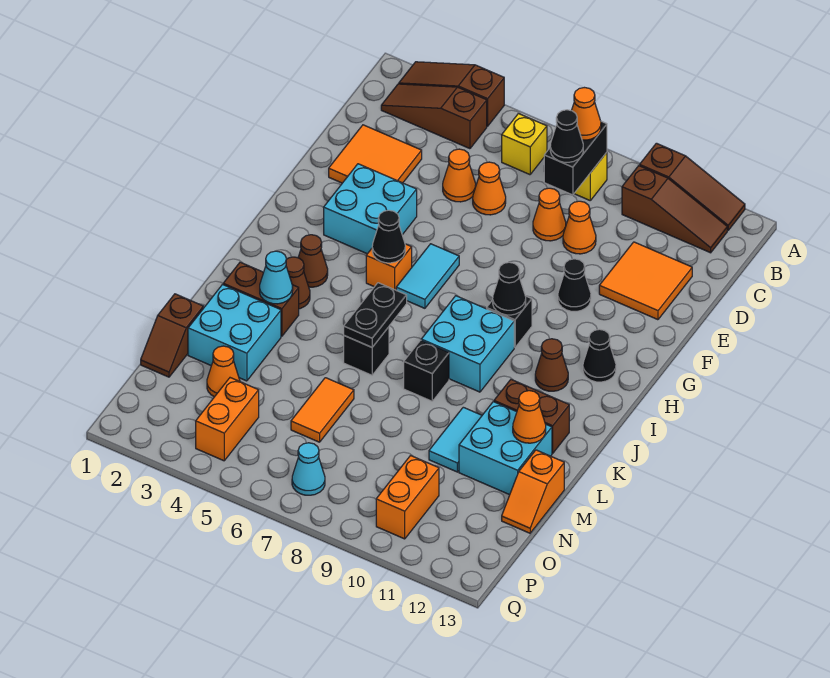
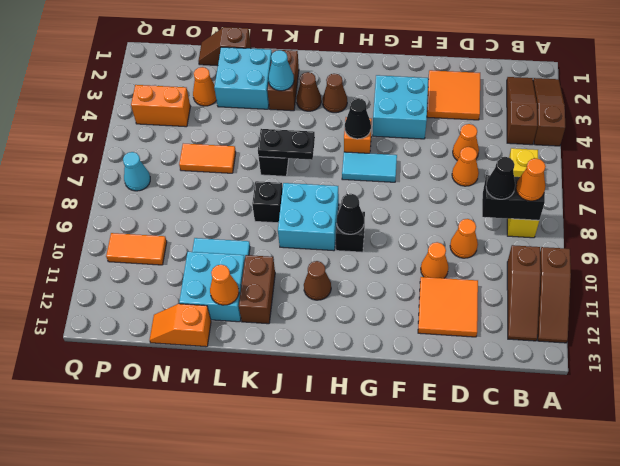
orange cone D8 level 1 -> orange cone E10 level 1
black cone F10 level 1 -> none
black cone H12 level 1 -> none
orange brick O10:P10 level 1 -> orange tile O10:P10 level 1

